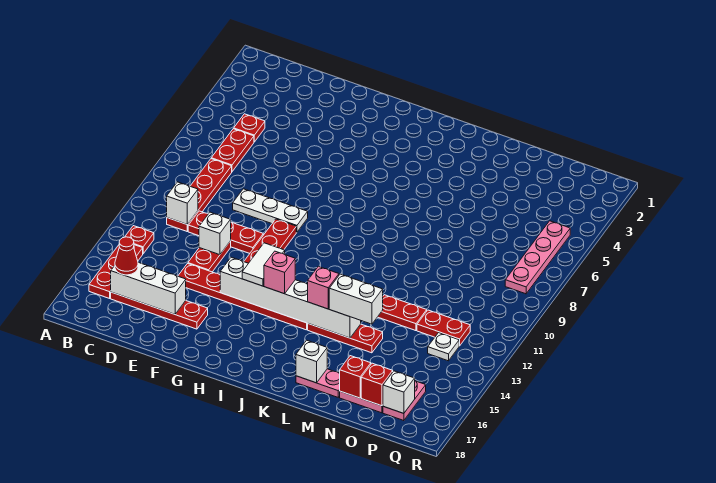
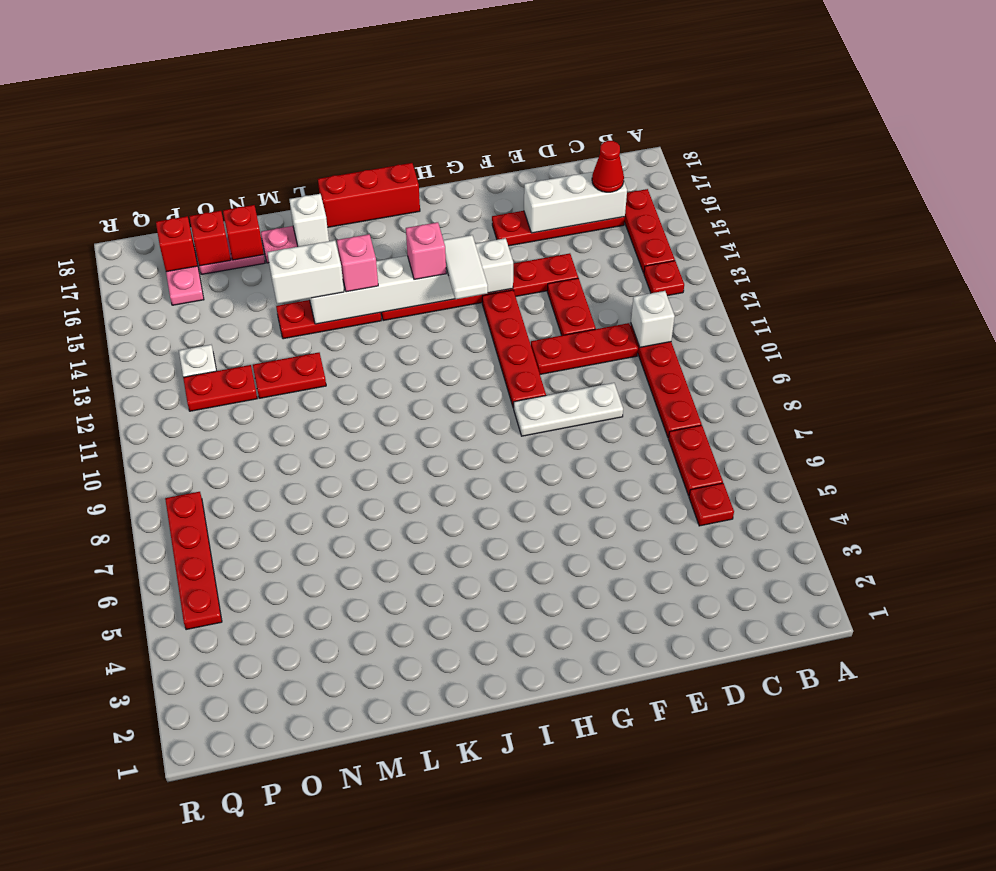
white brick E12 level 2 -> none
none -> red brick I18:K18 level 1
white brick P17 level 2 -> red brick P17 level 2
pink plate Q5:Q8 level 1 -> red plate Q5:Q8 level 1

